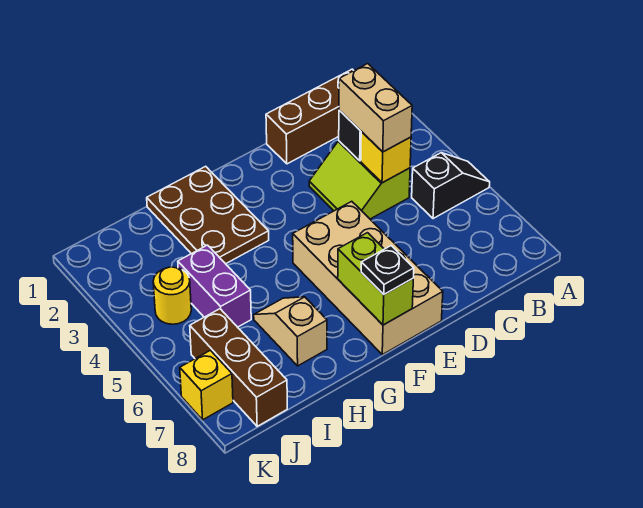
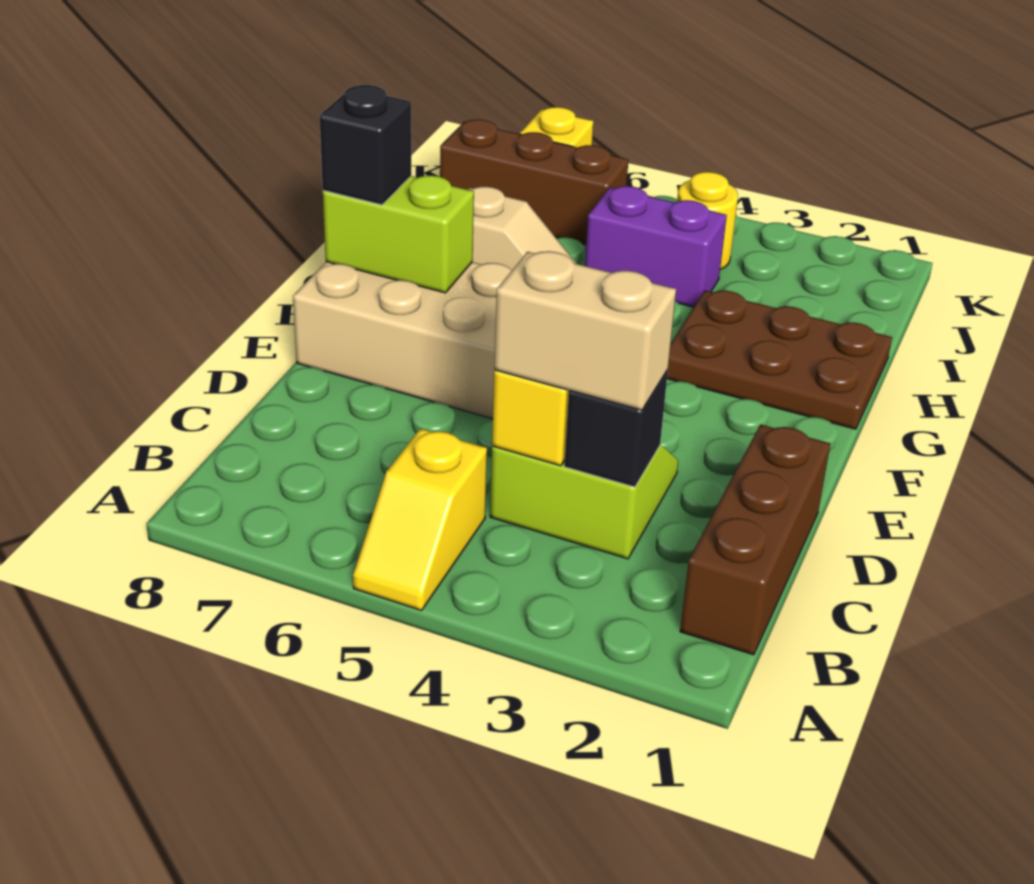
black slope A5:B5 level 1 top B -> yellow slope A5:B5 level 1 top B
black plate F8 level 3 -> black brick F8 level 3

